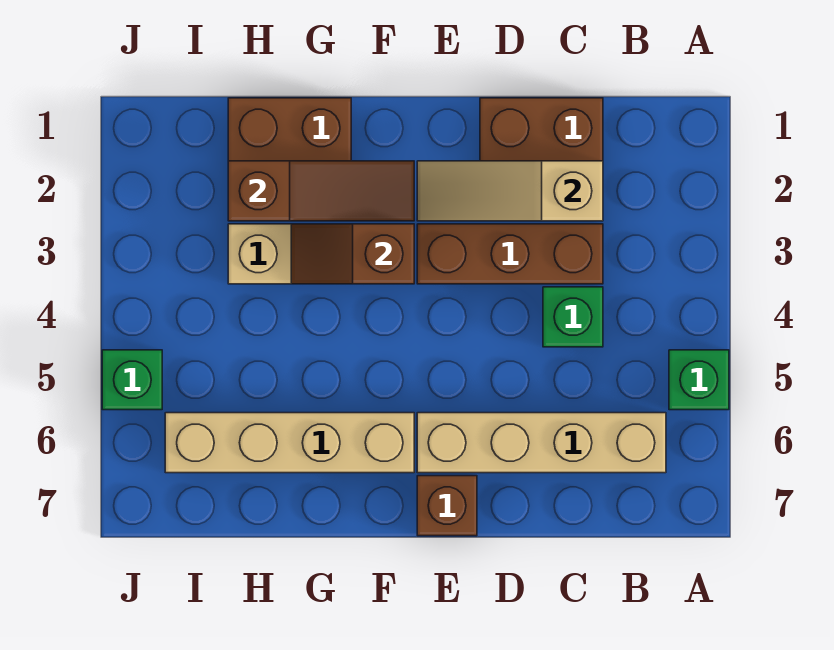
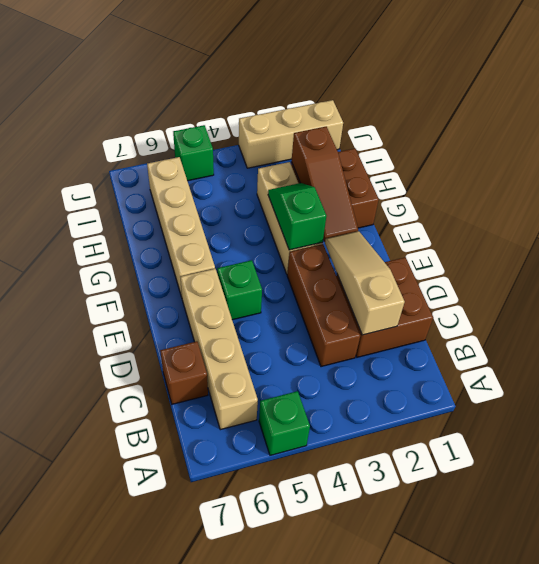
green brick C4 level 1 -> green brick E5 level 1
brown brick E7 level 1 -> brown brick C7 level 1
brown slope F3:G3 level 2 top F -> green slope F3:G3 level 2 top F
none -> tan brick J1:J3 level 1

